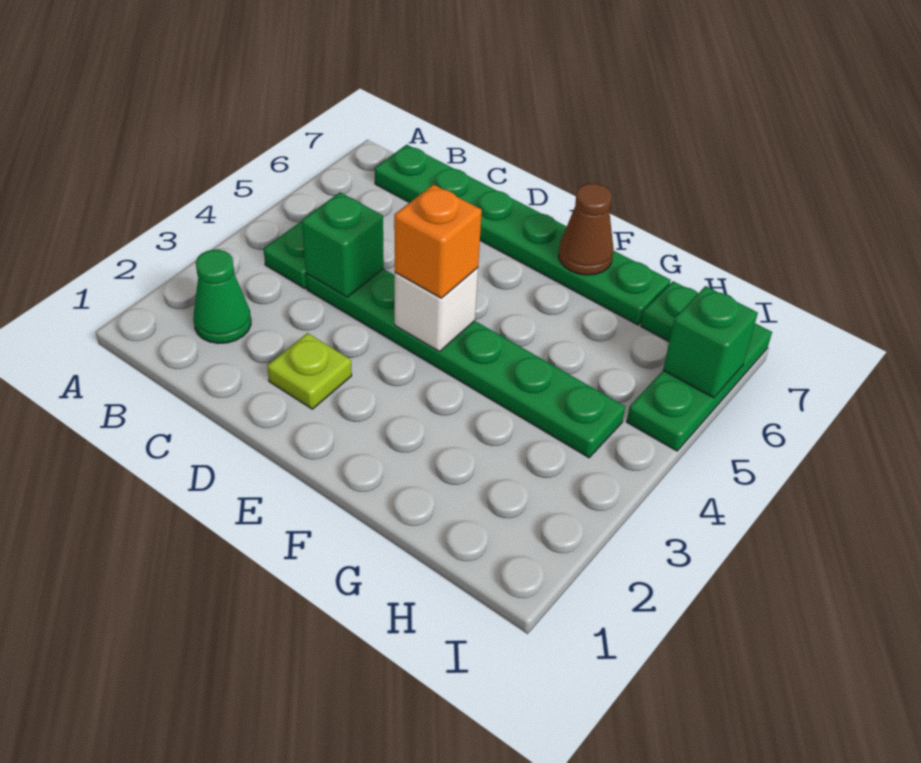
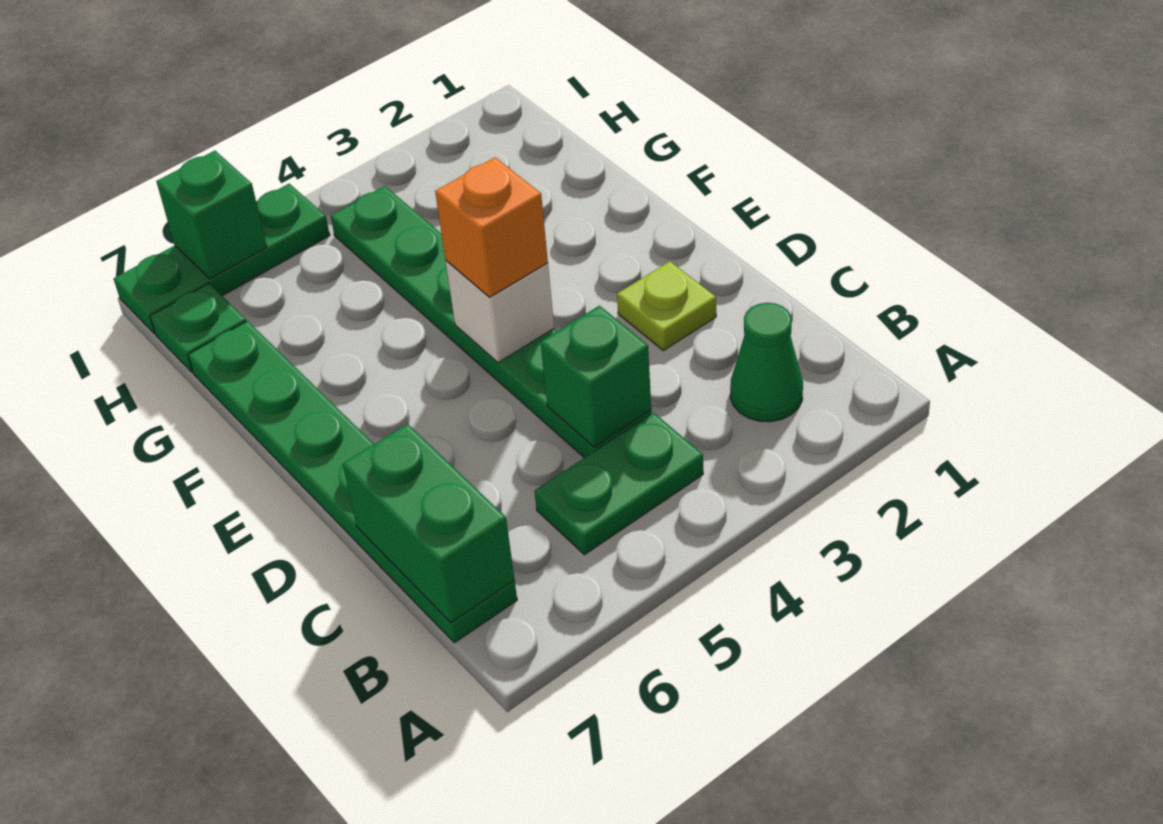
none -> green brick B7:C7 level 2
brown cone F7 level 2 -> none

